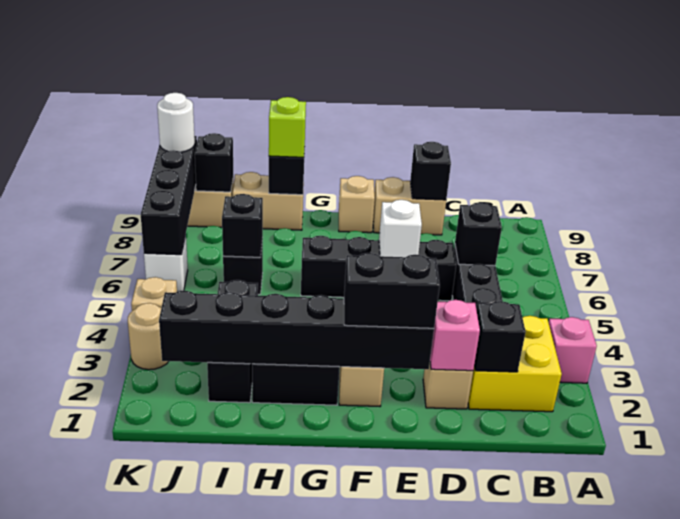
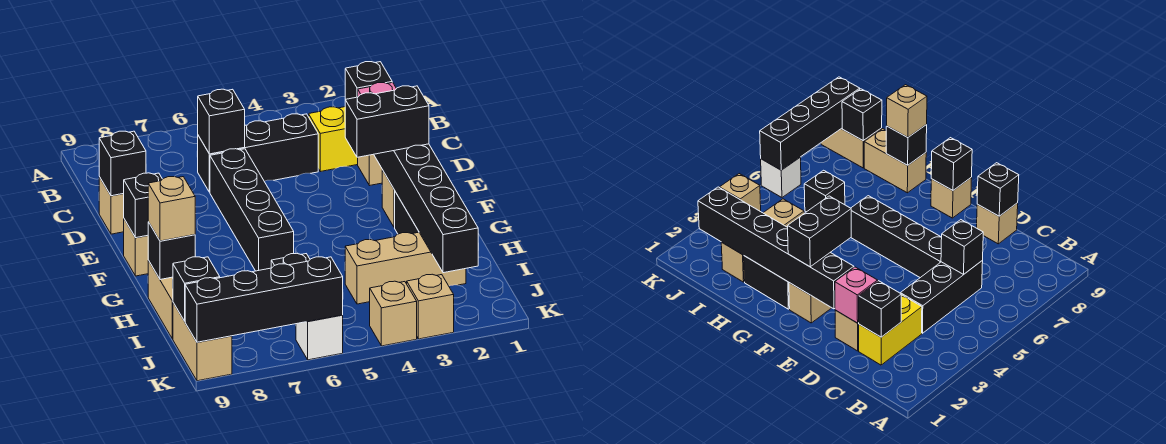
pink brick A3 level 1 -> none
yellow brick B2:C3 level 1 -> yellow brick C2:C3 level 1
tan brick D9:E9 level 1 -> tan brick D9 level 1
black brick E2:F2 level 3 -> black brick F2:F3 level 3
white brick E6 level 2 -> none
lime brick H9 level 3 -> tan brick H9 level 3
black brick I2:I4 level 1 -> tan brick I2:I4 level 1
black brick I6 level 2 -> black brick F9 level 2
tan round brick K3 level 1 -> tan brick K3 level 1
white round brick K9 level 3 -> none

